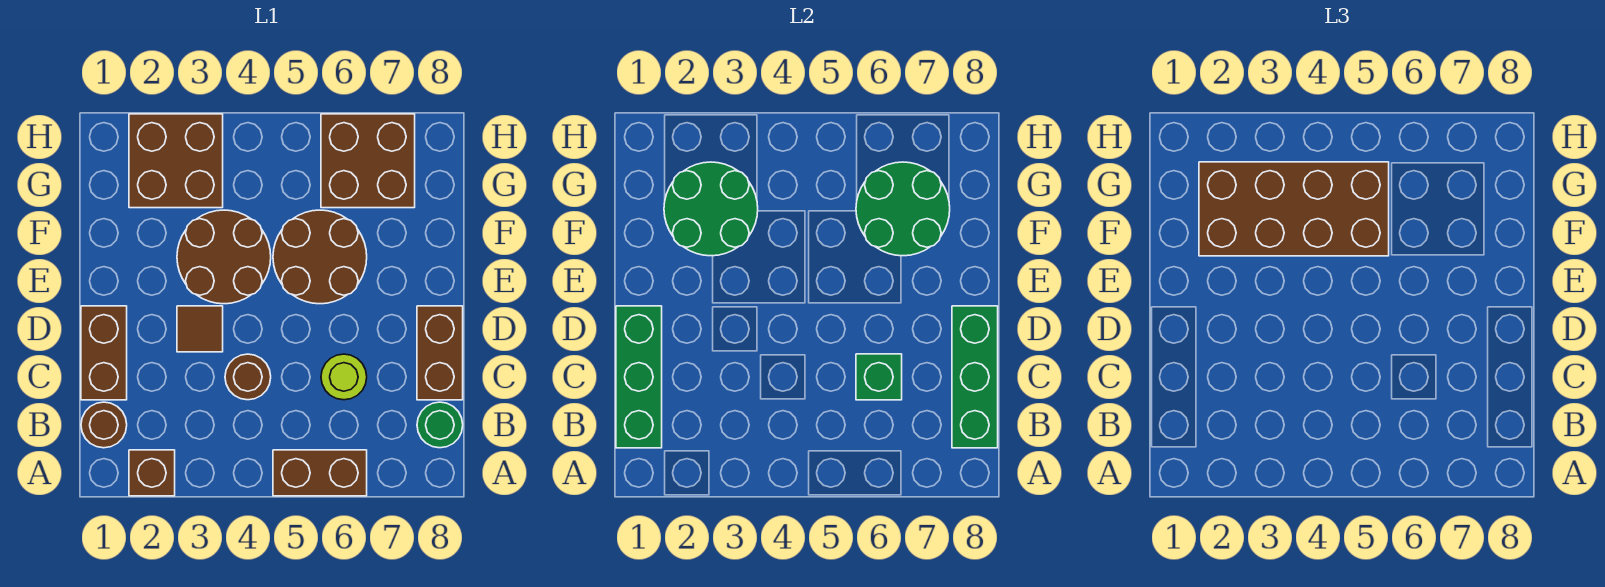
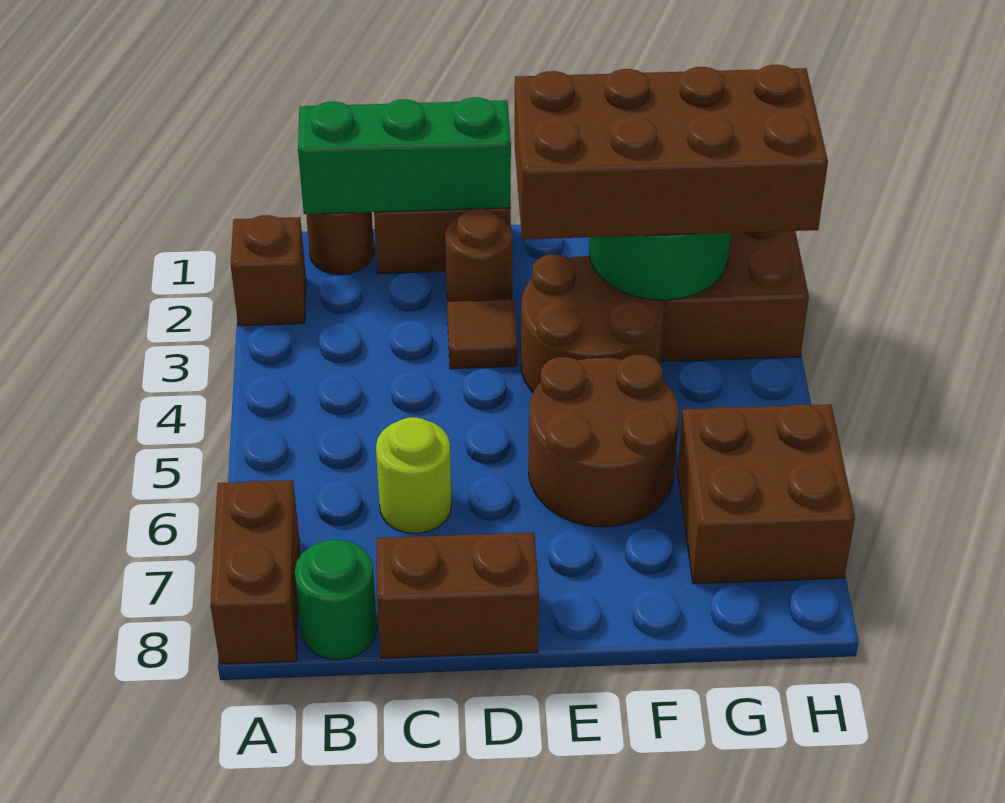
brown brick A5:A6 level 1 -> brown brick A7:A8 level 1
green brick B8:D8 level 2 -> none
brown round brick C4 level 1 -> brown round brick D2 level 1
green brick C6 level 2 -> none
brown brick F2:G5 level 3 -> brown brick E2:H3 level 3
green round brick F6:G7 level 2 -> none

